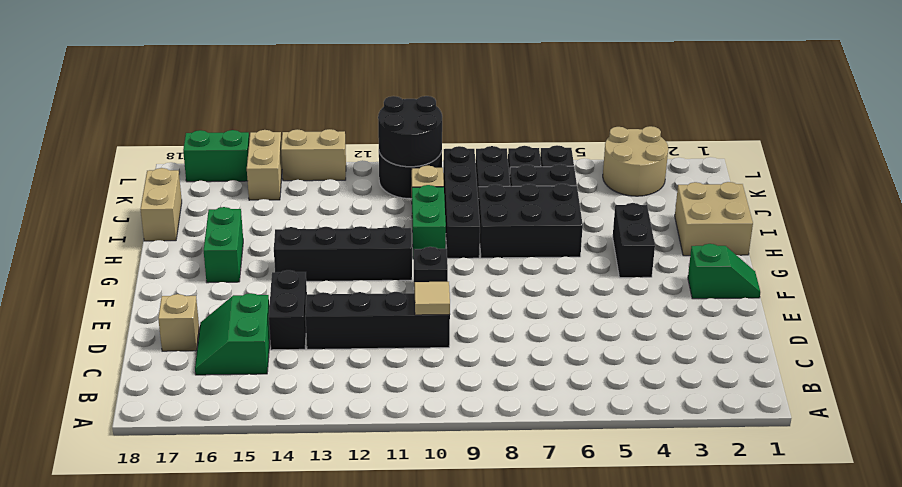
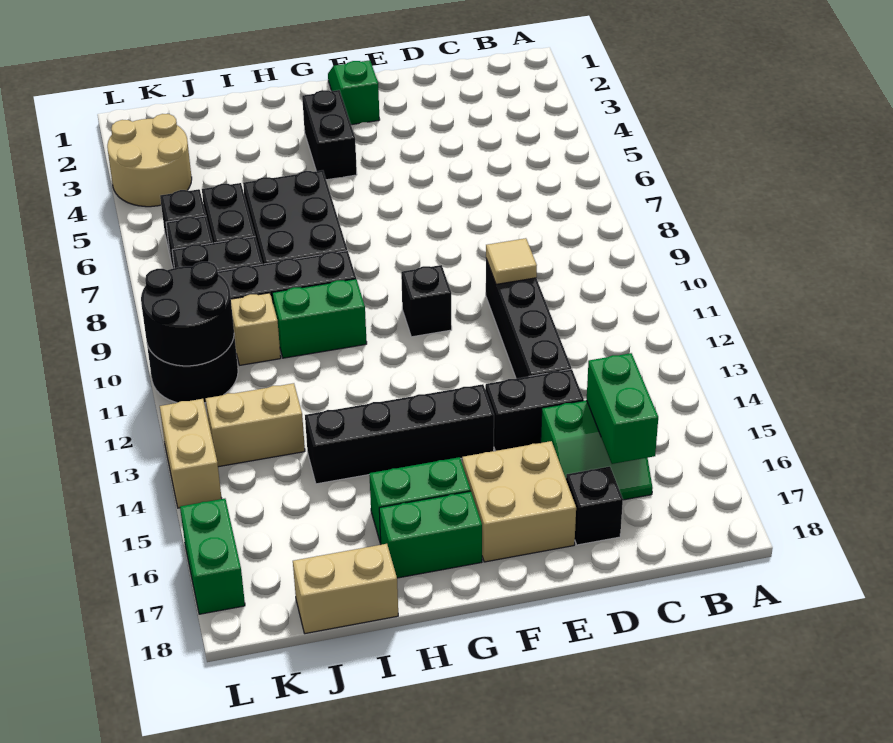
none -> green brick C15:C16 level 2
tan brick D17 level 1 -> black brick D17 level 1
black brick G4:H4 level 1 -> black brick G3:G4 level 1
black brick G11:G14 level 1 -> black brick F14:I14 level 1
none -> green brick G17:H17 level 1
tan brick H1:I2 level 1 -> tan brick E16:F17 level 1
tan brick K15:L15 level 1 -> tan brick J13:K13 level 1

